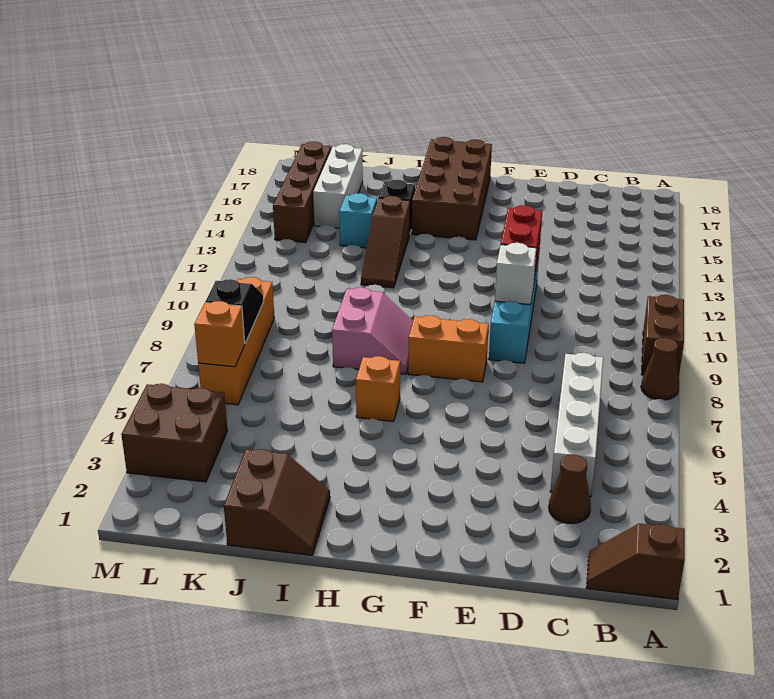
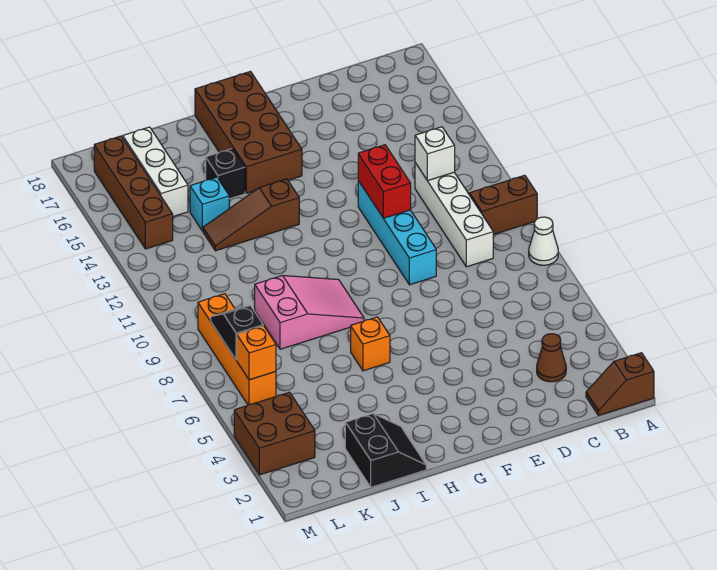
brown cone A8 level 1 -> white cone A8 level 1
brown brick A9:A10 level 1 -> brown brick A10:B10 level 1
white brick C4:C7 level 1 -> white brick C9:C12 level 1
white brick E10 level 2 -> white brick C12 level 2
orange brick F8:G8 level 1 -> none
pink slope H8:I9 level 1 top I -> pink slope H8:J9 level 1 top J
brown slope I1:J2 level 1 top J -> black slope I1:J2 level 1 top J
brown slope I12:I14 level 1 top 14 -> brown slope H13:J13 level 1 top H

